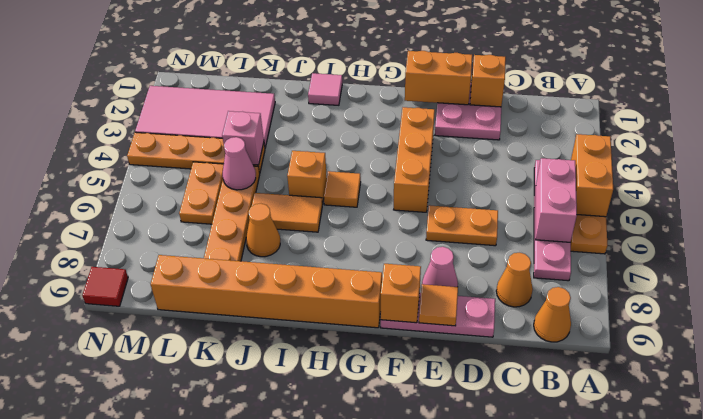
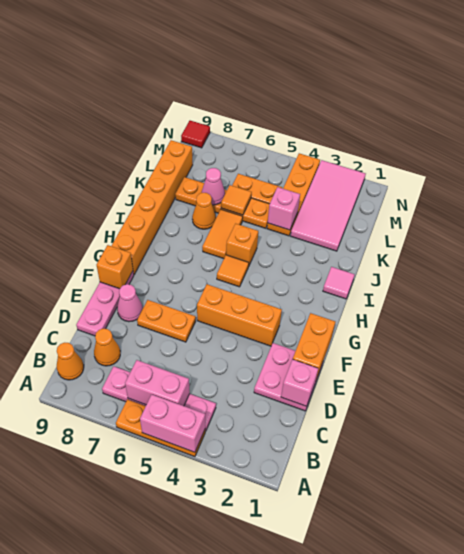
orange brick A4:A5 level 2 -> pink brick A4:A5 level 2
orange brick D1 level 2 -> pink brick D1 level 2
orange plate D6:E6 level 1 -> orange plate E6:E7 level 1
orange tile E9 level 2 -> orange tile K6 level 2
pink cone K5 level 2 -> pink cone K7 level 2

